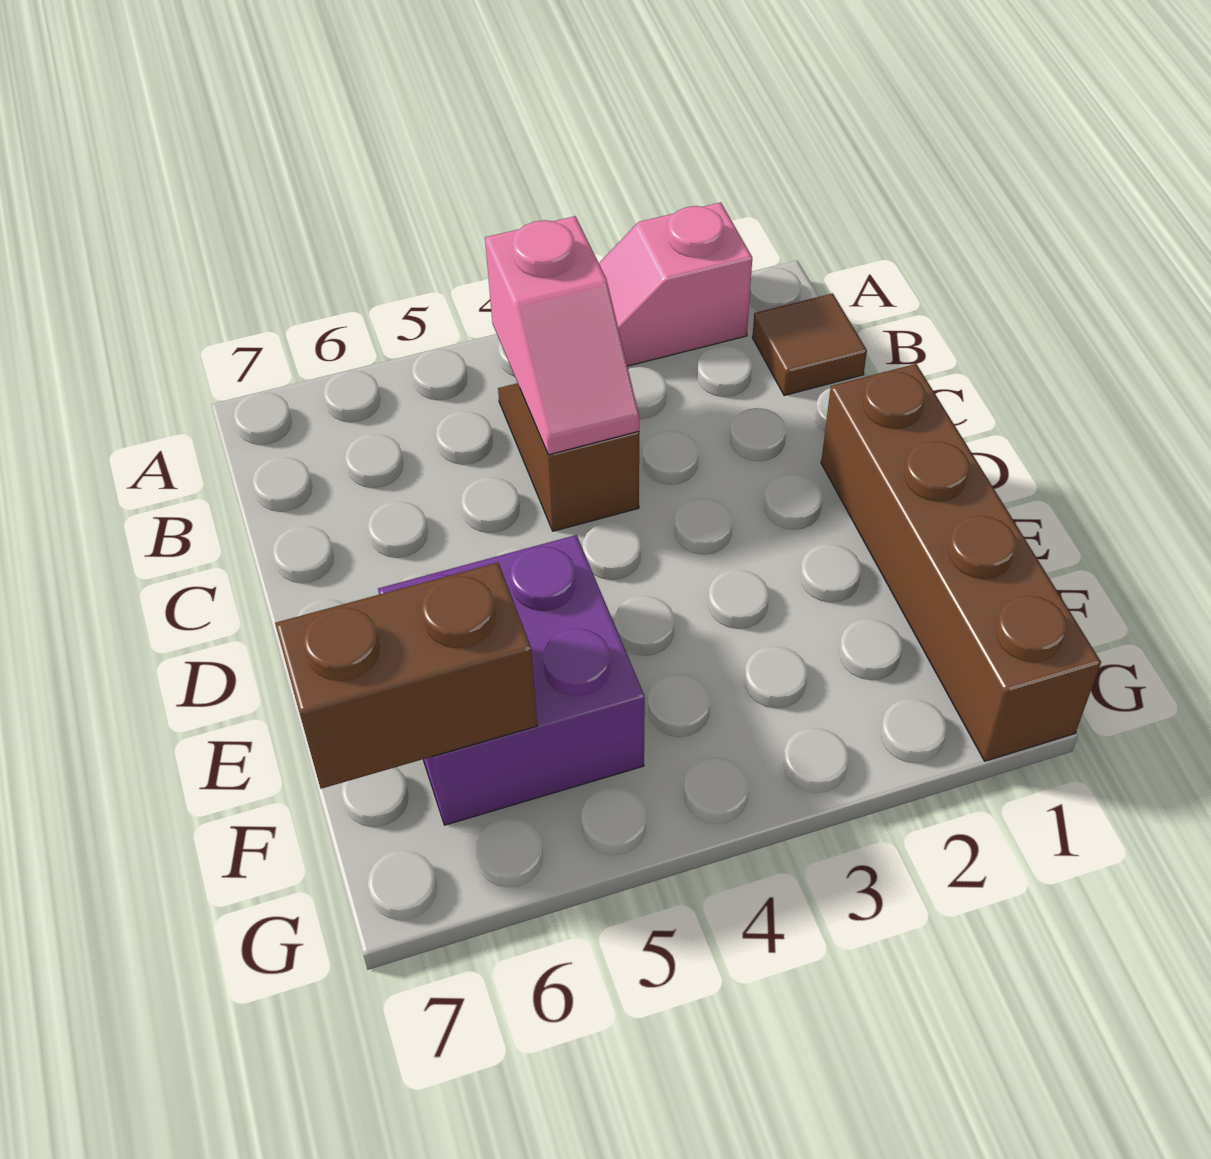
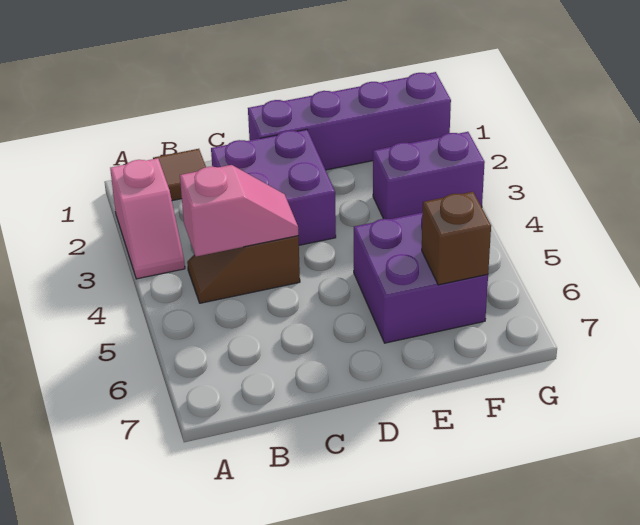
none -> purple brick C2:D3 level 1
brown brick D1:G1 level 1 -> purple brick D1:G1 level 1
none -> purple brick F3:G3 level 1
brown brick F6:F7 level 2 -> brown brick F6 level 2

